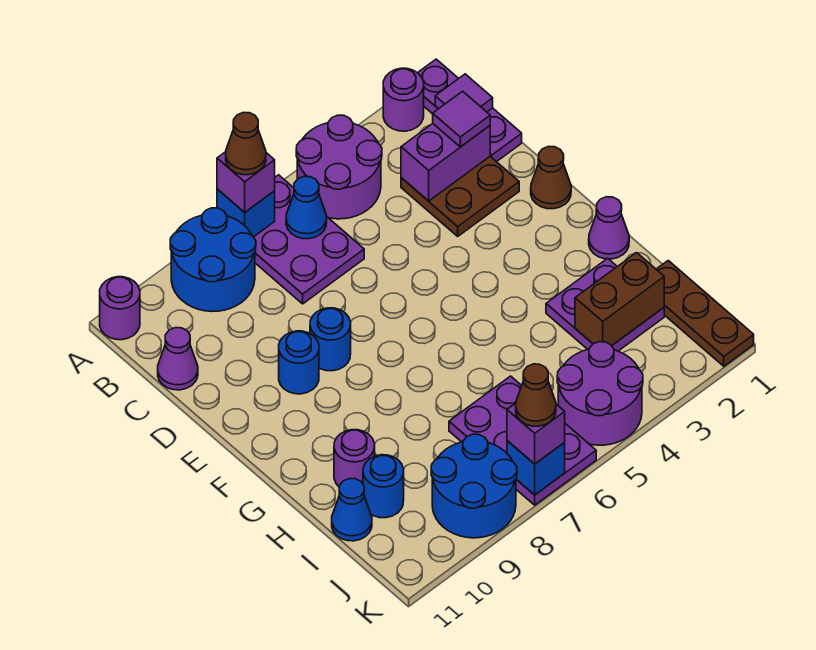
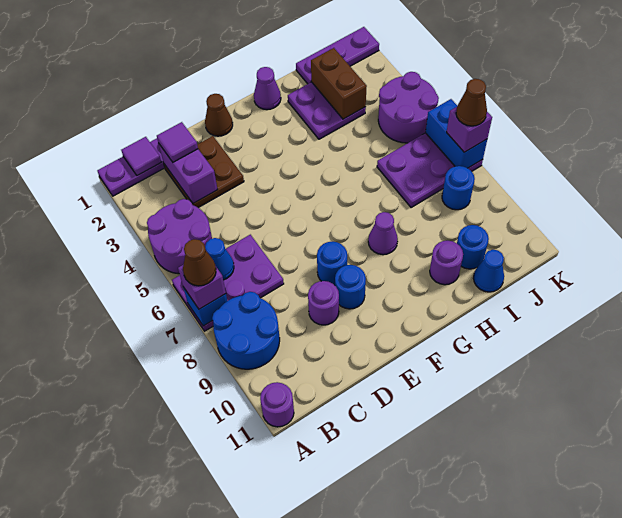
purple round brick A2 level 1 -> purple round brick D9 level 1
purple cone C11 level 1 -> purple cone G8 level 1
brown plate I1:K1 level 1 -> purple plate I1:K1 level 1
blue round brick J8:K9 level 1 -> blue round brick J8 level 1
blue brick K7 level 2 -> blue brick K6:K7 level 2

